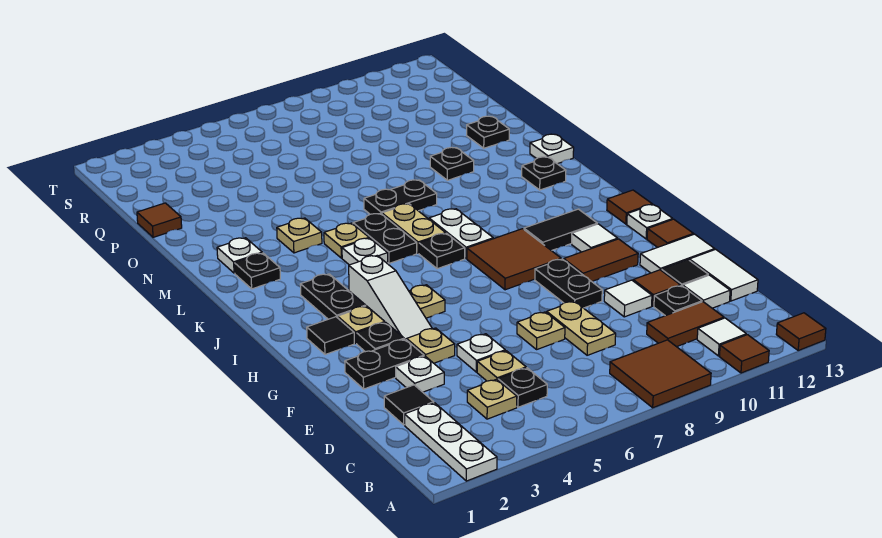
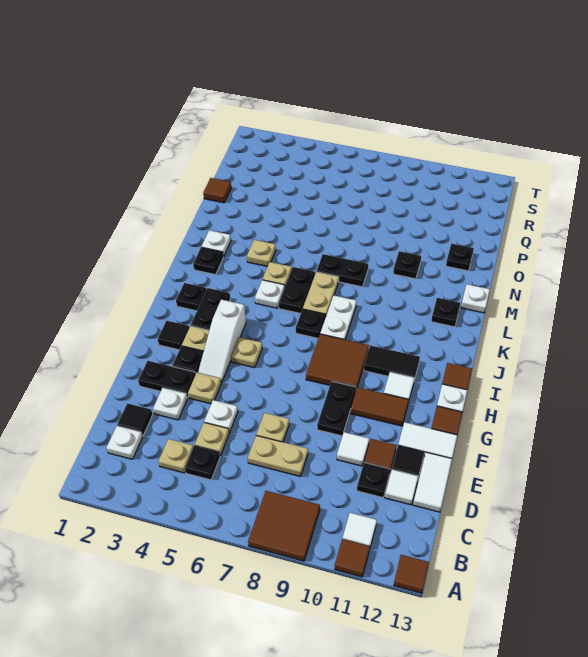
white plate A2:C2 level 1 -> white plate C2 level 1
brown tile C10:C11 level 1 -> none
tan plate D8:E8 level 1 -> tan plate D7:D8 level 1
none -> black plate J2 level 1

